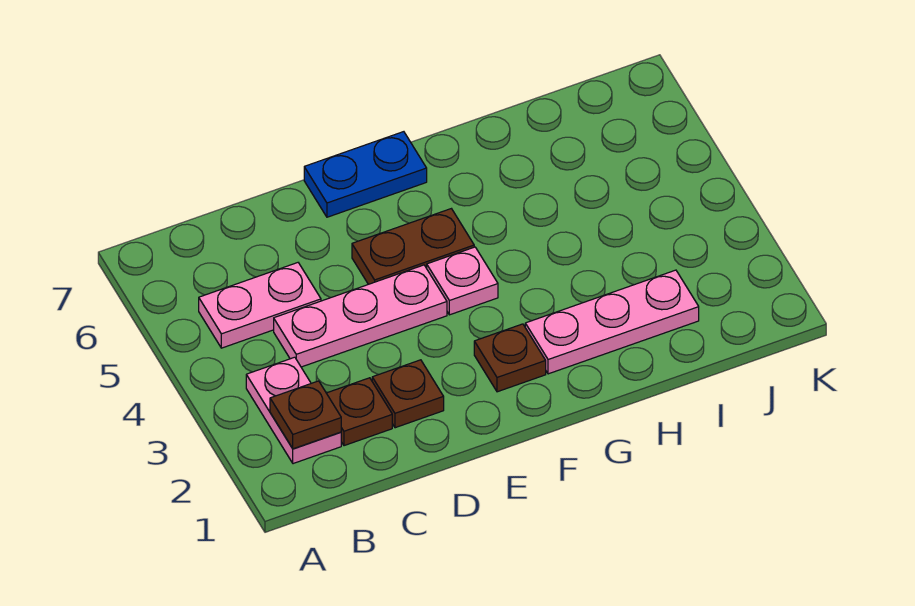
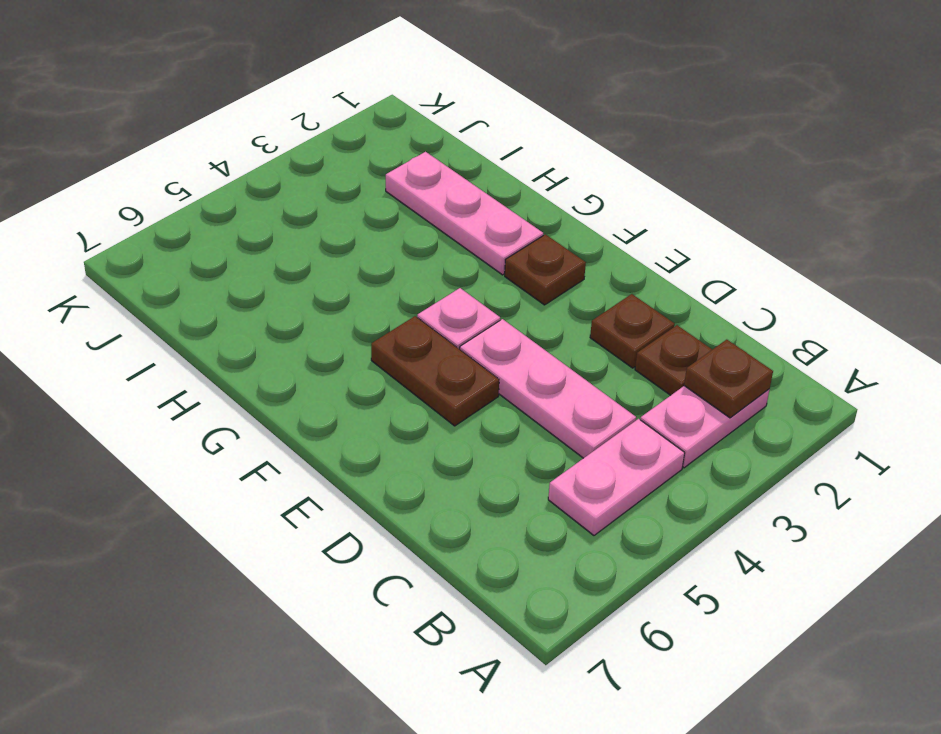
pink plate B5:C5 level 1 -> pink plate B4:B5 level 1
blue plate E7:F7 level 1 -> none

